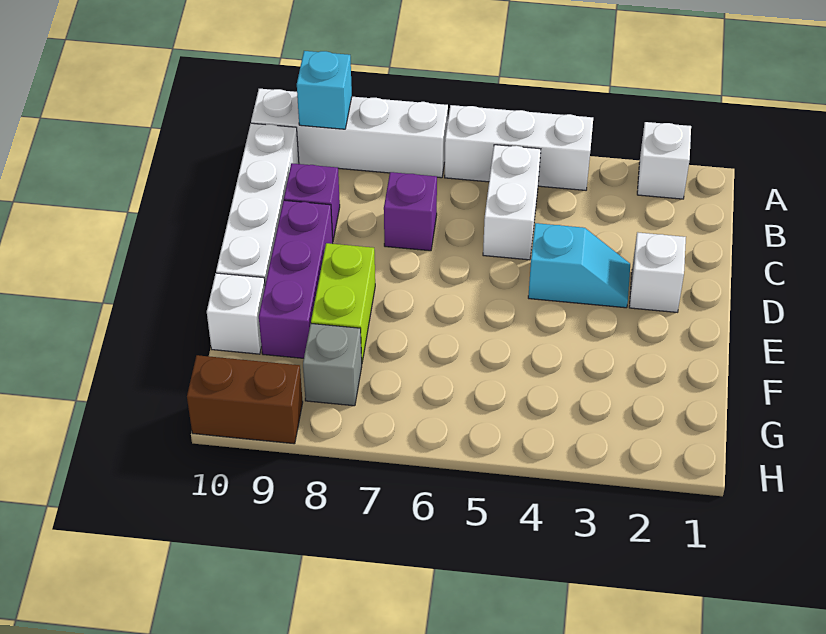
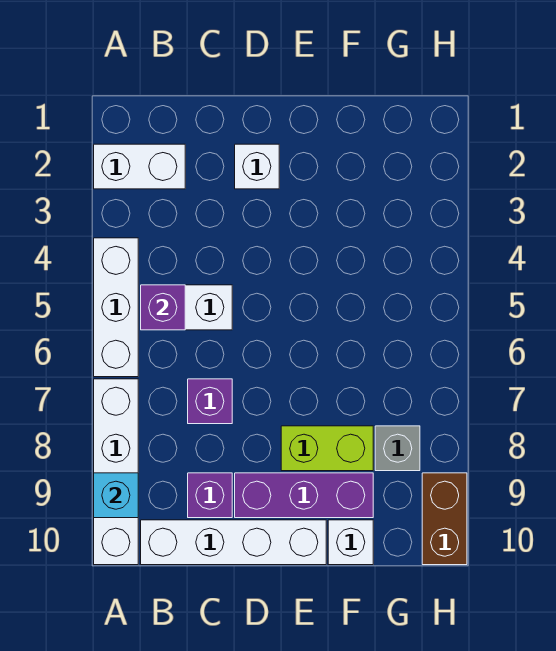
white brick A2 level 1 -> white brick A2:B2 level 1
none -> purple brick B5 level 2
cyan slope D3:D4 level 1 top 4 -> none

